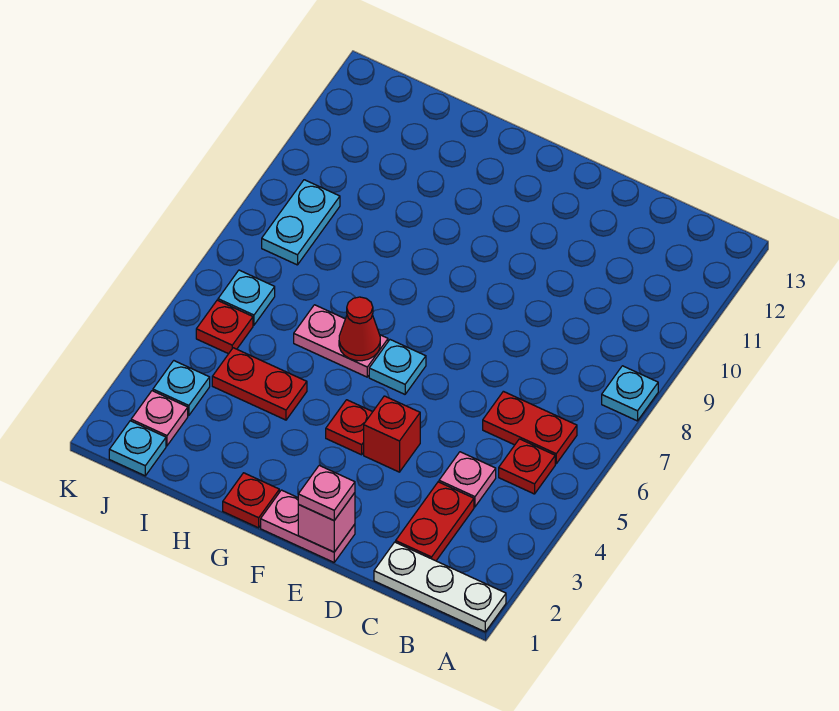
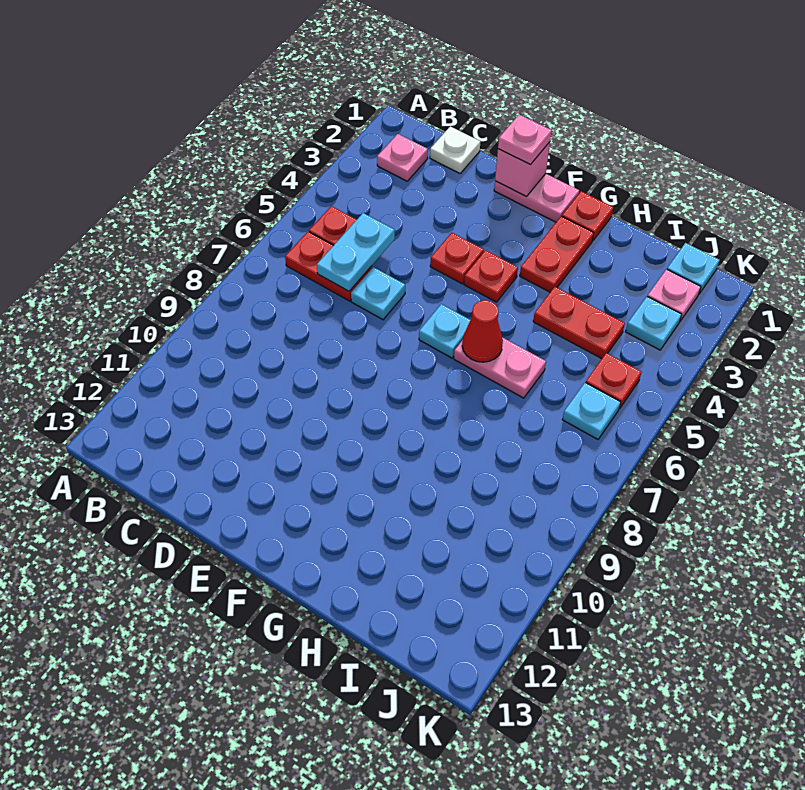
white plate A1:C1 level 1 -> white plate C1 level 1
cyan plate A8 level 1 -> cyan plate D6 level 1
red plate C2:C3 level 1 -> red plate G2:G3 level 1
pink plate C4 level 1 -> pink plate B2 level 1
red brick E4 level 1 -> red plate E4 level 1
cyan plate J8:J9 level 1 -> cyan plate C5:C6 level 2

